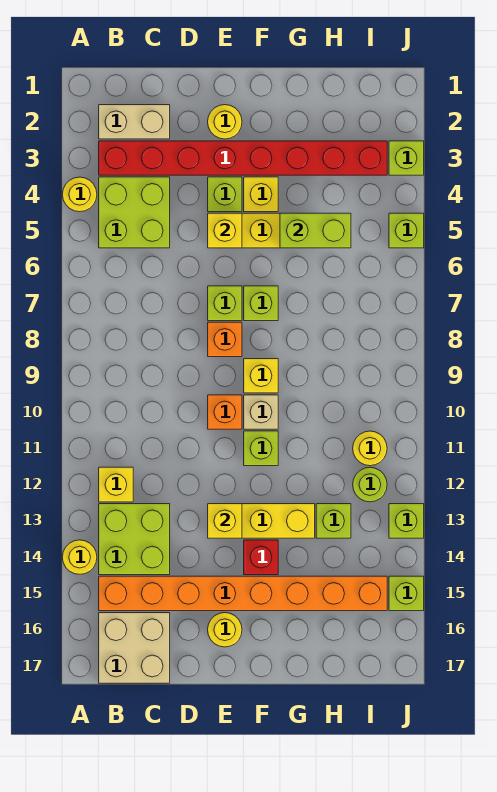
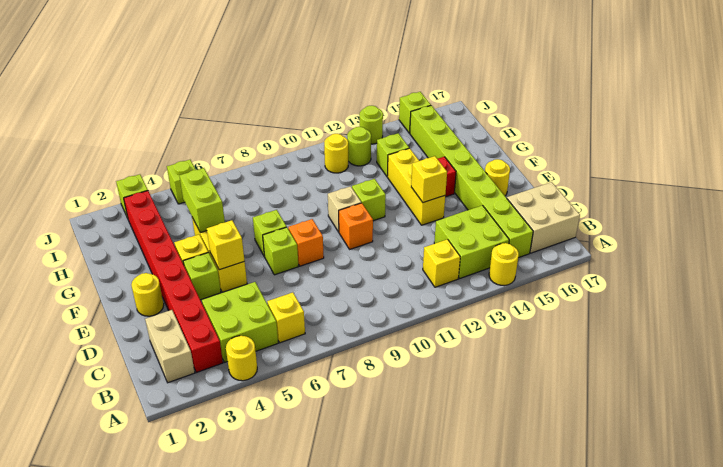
orange brick B15:I15 level 1 -> lime brick B15:I15 level 1
yellow brick F9 level 1 -> yellow brick B6 level 1
lime brick J13 level 1 -> lime round brick J13 level 1

